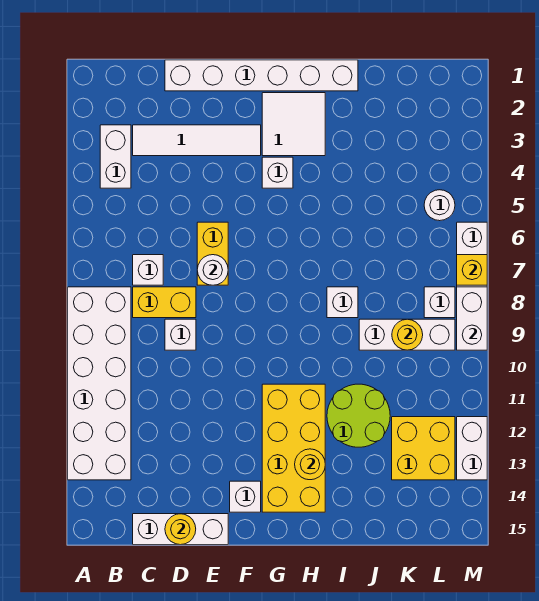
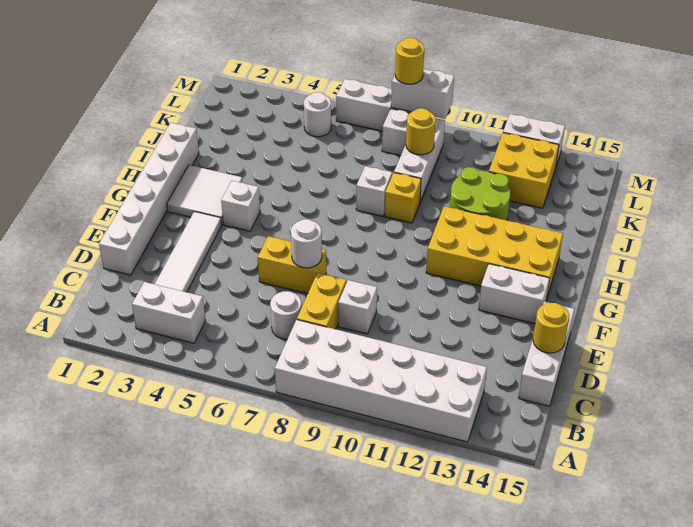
white brick C7 level 1 -> white round brick C7 level 1
white brick F14 level 1 -> white brick F13:F14 level 1
yellow round brick H13 level 2 -> yellow round brick M8 level 3
yellow brick M7 level 2 -> yellow brick I9 level 1

